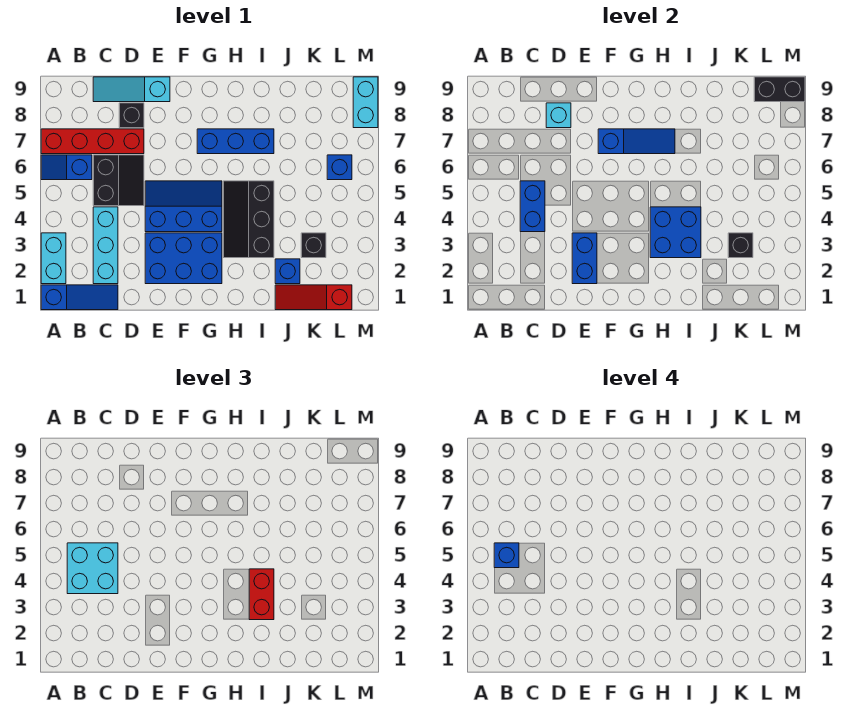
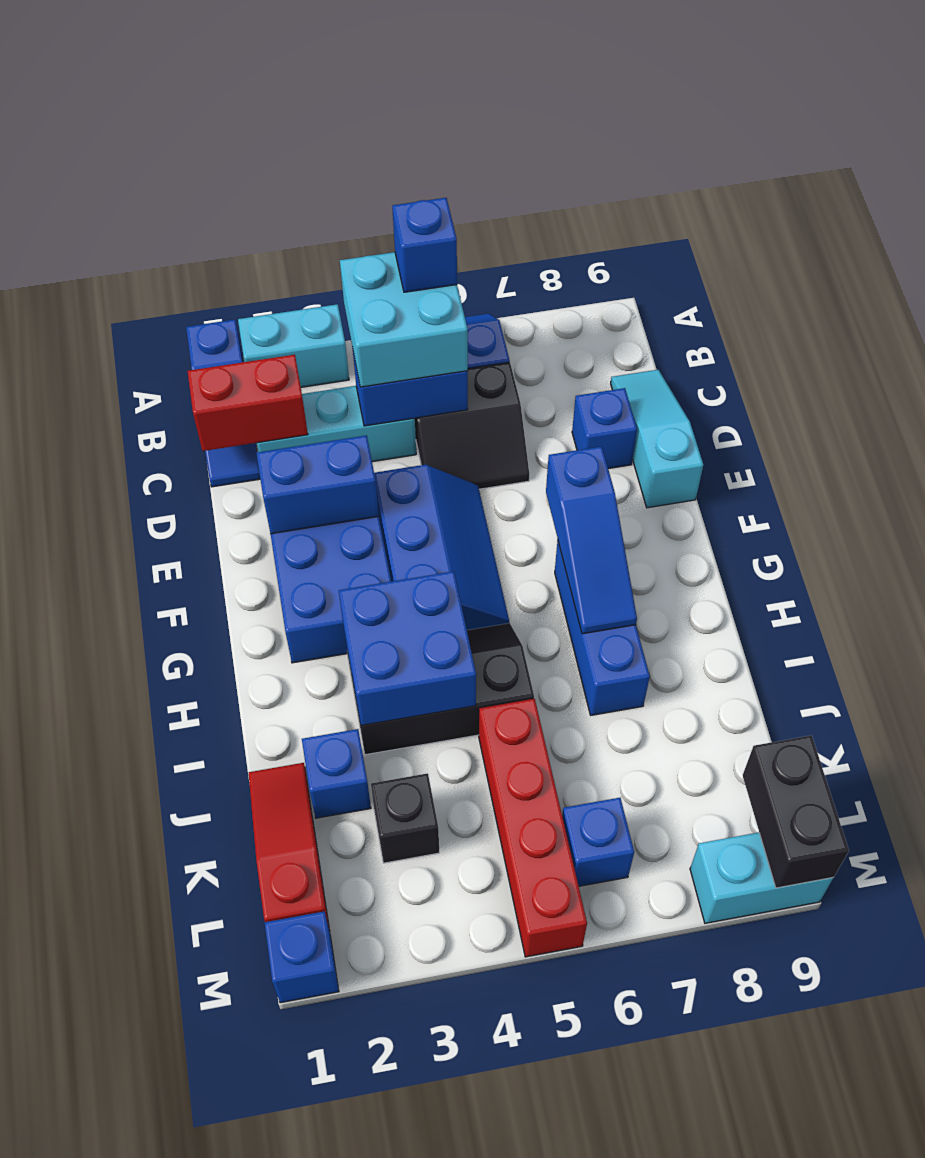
red brick A7:D7 level 1 -> red brick J5:M5 level 1
black brick D8 level 1 -> blue brick D8 level 1
cyan brick D8 level 2 -> none
red brick I3:I4 level 3 -> red brick C1:C2 level 2
black brick K3 level 2 -> none
none -> blue brick M1 level 1

